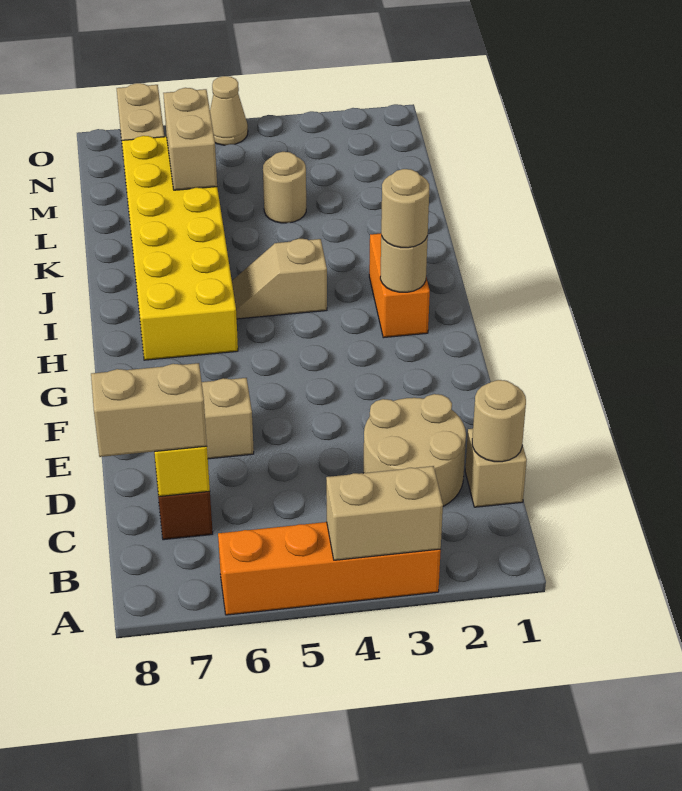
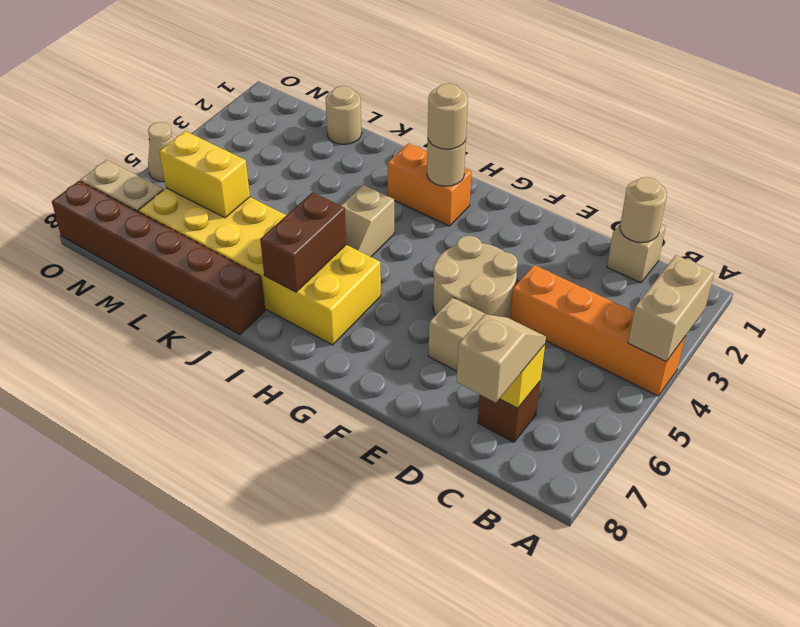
orange brick A3:A6 level 1 -> orange brick A4:D4 level 1
tan round brick C2:D3 level 1 -> tan round brick E4:F5 level 1
tan brick C7:C8 level 3 -> tan slope C7:C8 level 3 top 8
none -> brown brick I6:I7 level 2
none -> brown brick J8:O8 level 1
tan round brick L4 level 1 -> tan round brick L1 level 1
tan brick L6:M6 level 2 -> yellow brick L6:M6 level 2

